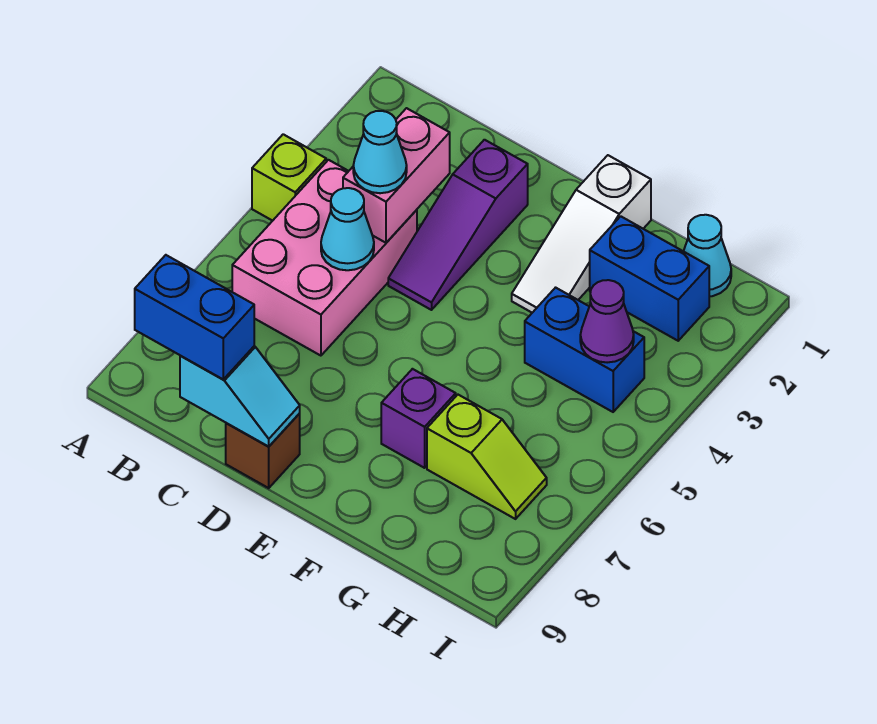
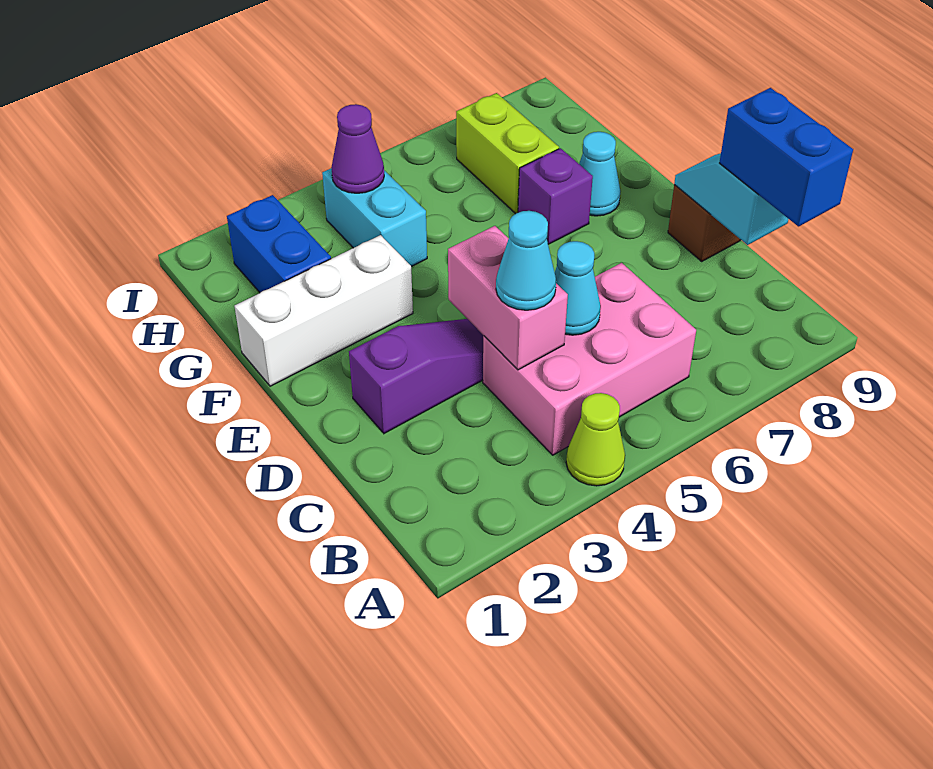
lime brick A4 level 1 -> lime cone A4 level 1
pink brick C3:C4 level 2 -> pink brick C4:D4 level 2
white slope F1:F3 level 1 top 1 -> white brick F1:F3 level 1
blue brick G4:H4 level 1 -> cyan brick G4:H4 level 1
lime slope G7:H7 level 1 top G -> lime brick G7:H7 level 1
cyan cone H1 level 1 -> cyan cone F8 level 1

